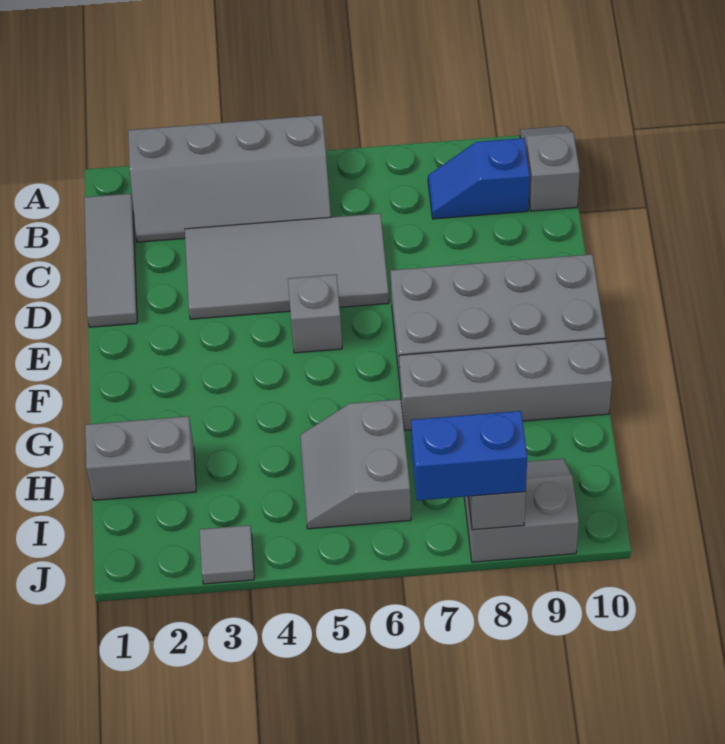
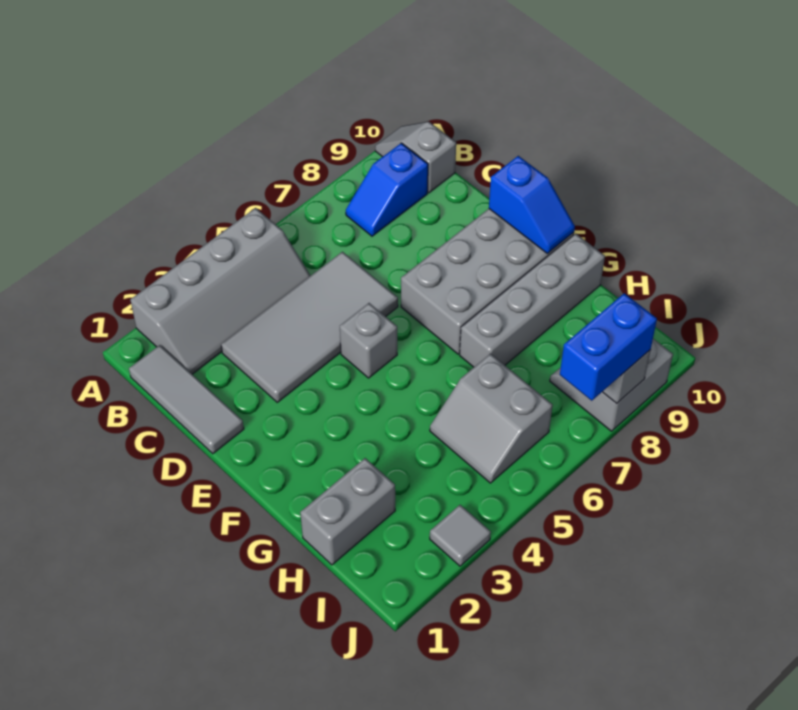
none -> blue slope E10:F10 level 2 top E

